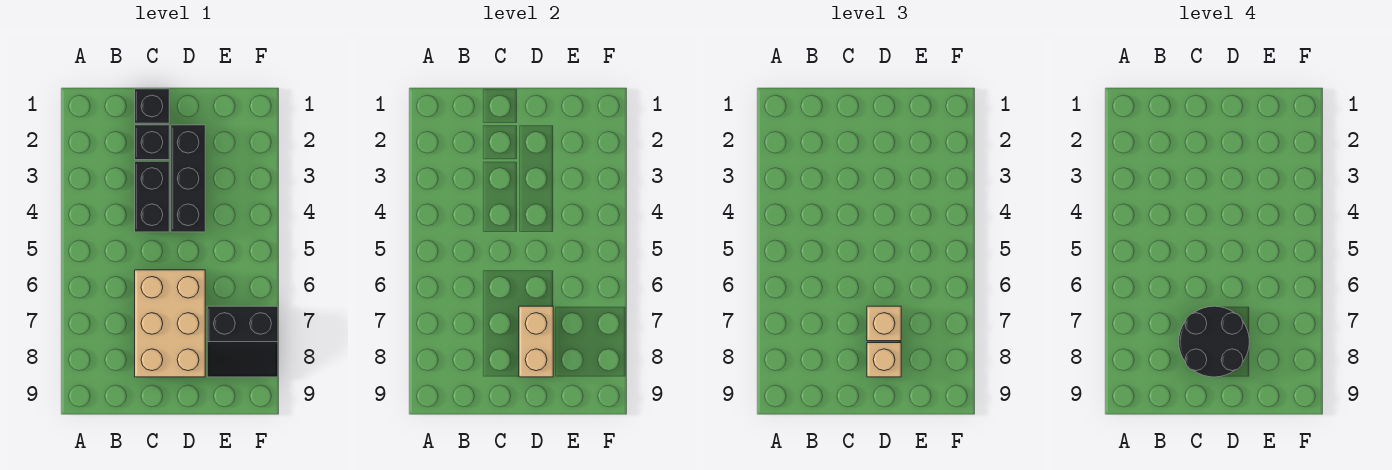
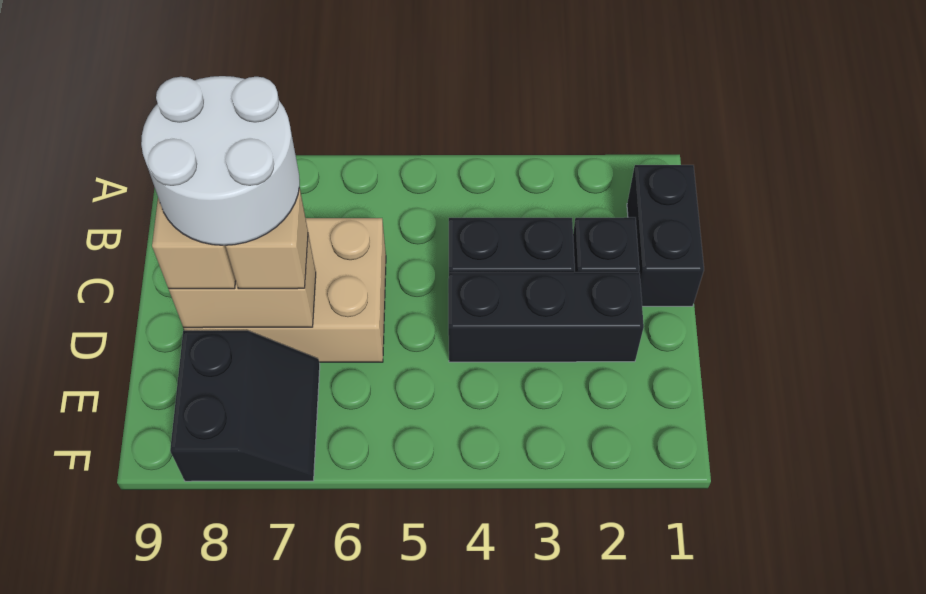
black brick C1 level 1 -> black brick B1:C1 level 1
black round brick C7:D8 level 4 -> white round brick C7:D8 level 4
black slope E7:F8 level 1 top 7 -> black slope E7:F8 level 1 top 8

